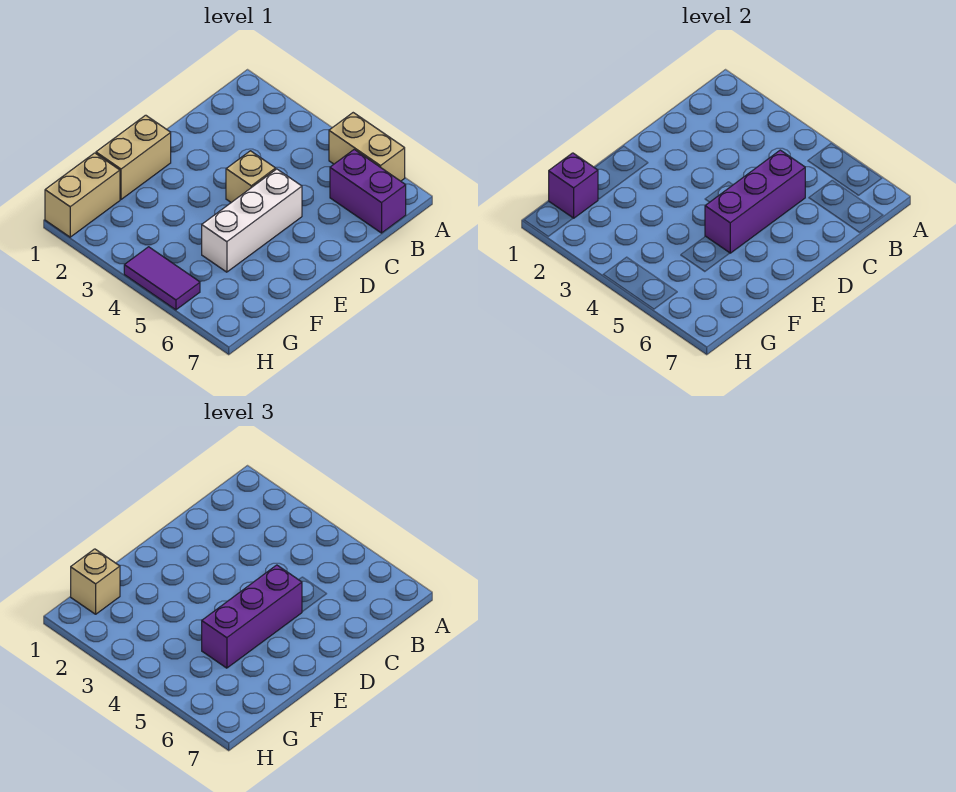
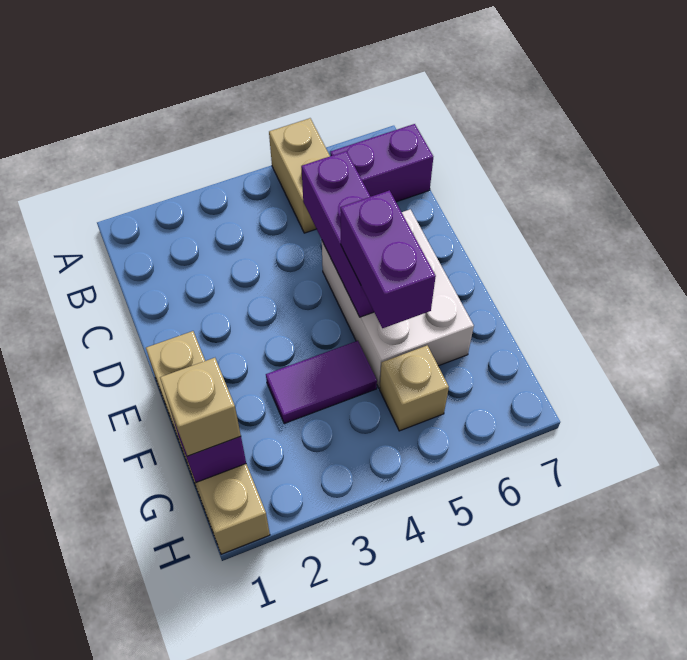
tan brick A5:A6 level 1 -> tan brick A5:B5 level 1
tan brick D4 level 1 -> tan brick G5 level 1
white brick D5:F5 level 1 -> white brick D5:F6 level 1
purple brick D5:F5 level 3 -> purple brick E5:F5 level 3
purple tile H4:H5 level 1 -> purple tile F3:F4 level 1

